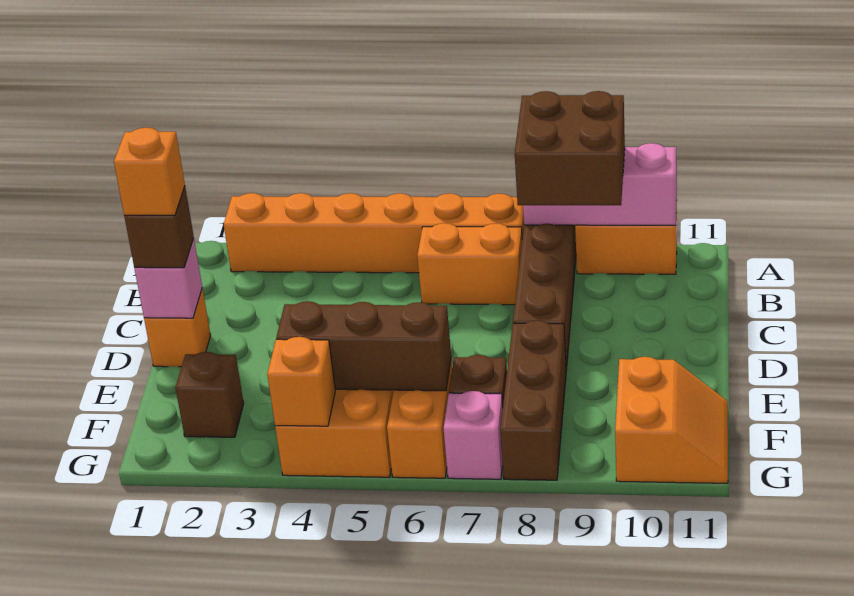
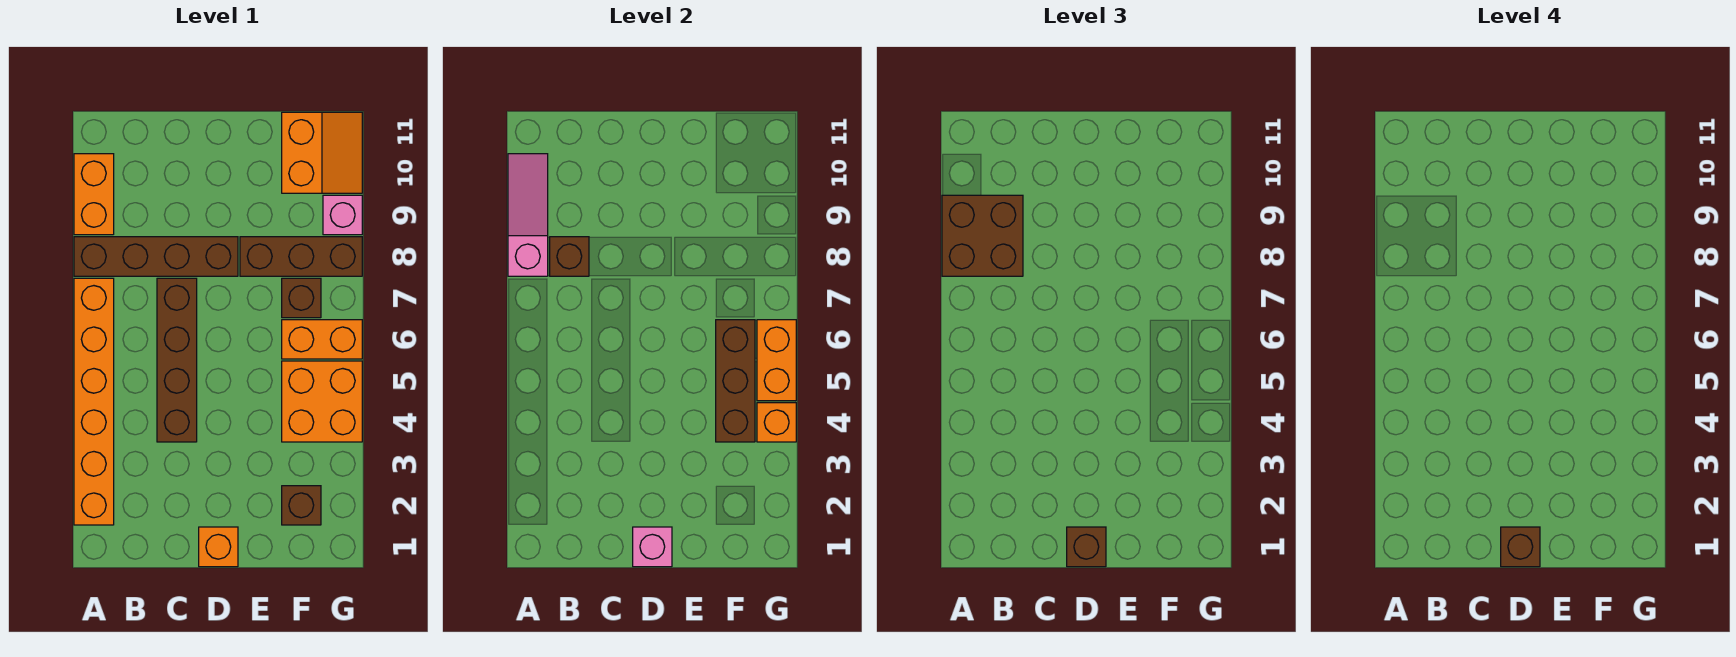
pink brick A8:A10 level 2 -> pink slope A8:A10 level 2 top 8
orange brick B6:B7 level 1 -> orange brick G5:G6 level 2
none -> brown brick B8 level 2
none -> brown brick C4:C7 level 1
orange brick D1 level 4 -> brown brick D1 level 4
orange slope F10:G11 level 1 top 10 -> orange slope F10:G11 level 1 top F
pink brick G7 level 1 -> pink brick G9 level 1

